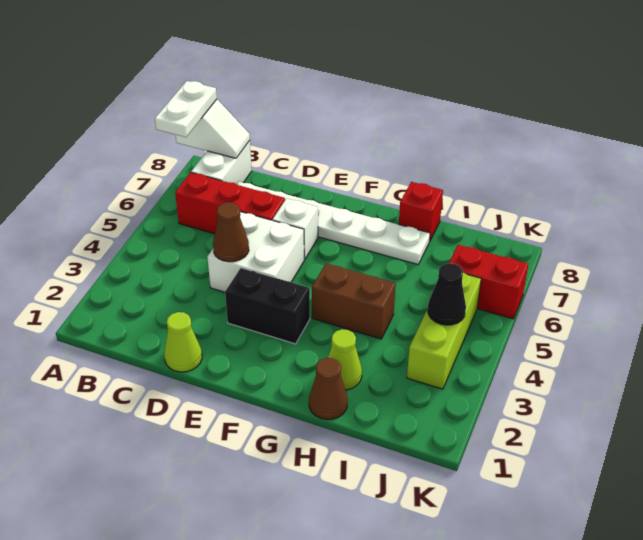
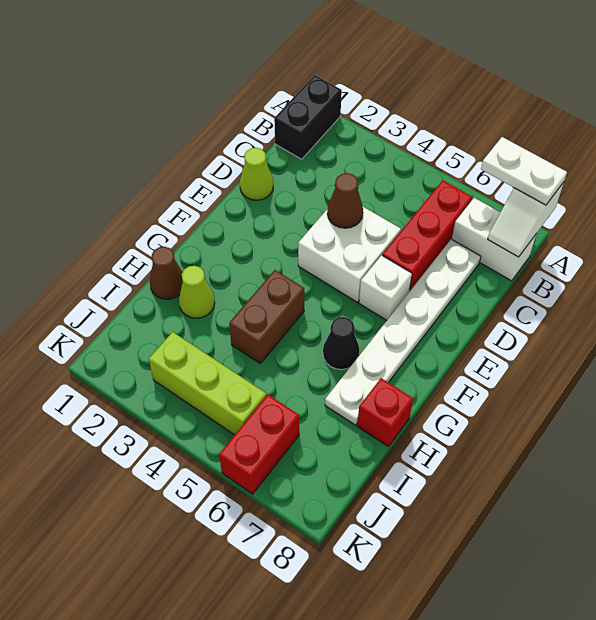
black brick E3:F3 level 1 -> black brick A1:B1 level 1
black cone J4 level 2 -> black cone G6 level 1

